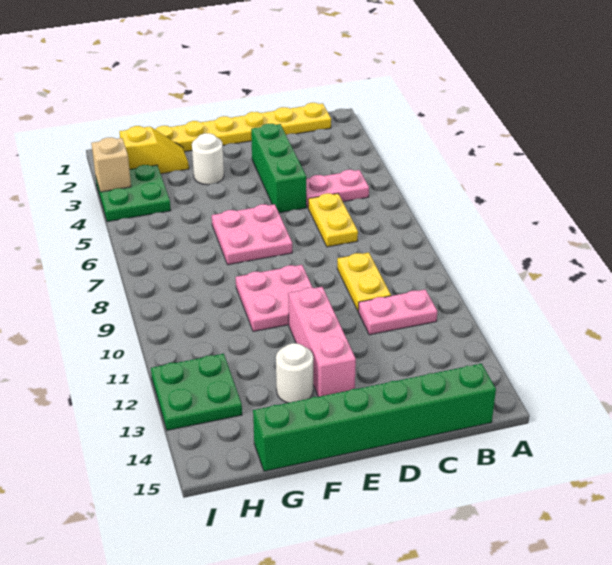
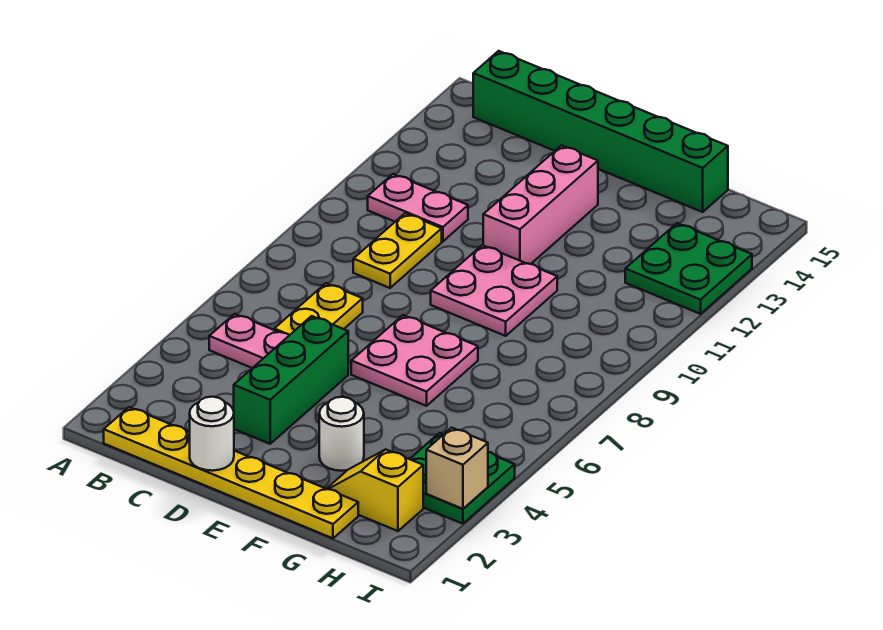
white round brick F13 level 1 -> white round brick D1 level 2

